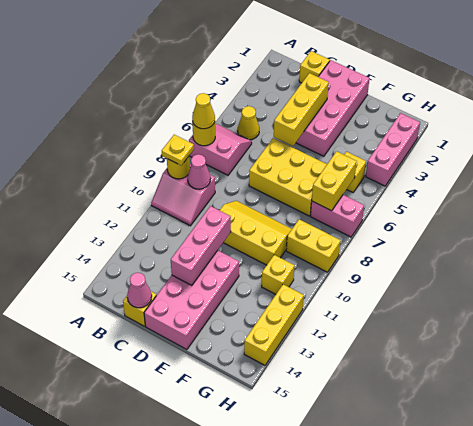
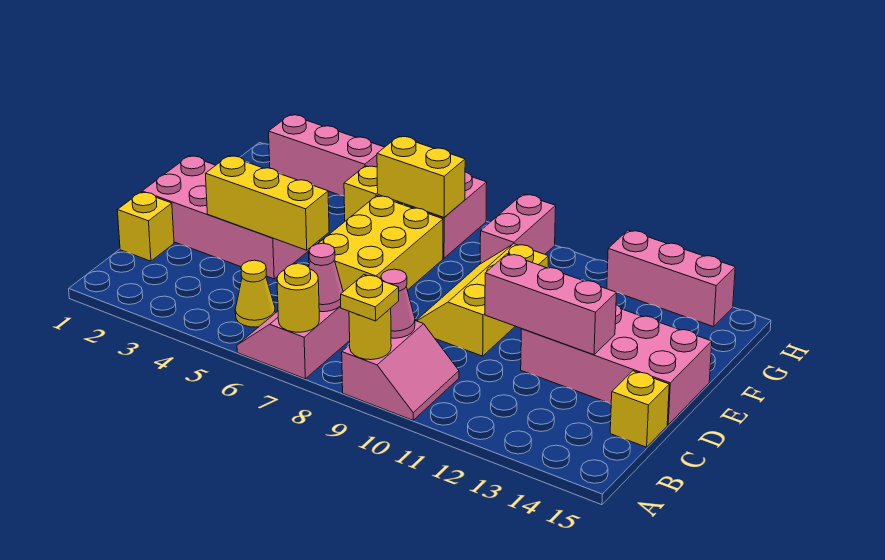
yellow cone A7 level 3 -> none
pink cone C15 level 2 -> pink cone B7 level 2
yellow brick G9:H9 level 1 -> pink brick G9:H9 level 1
yellow brick G11 level 1 -> none
yellow brick H12:H14 level 1 -> pink brick H12:H14 level 1

